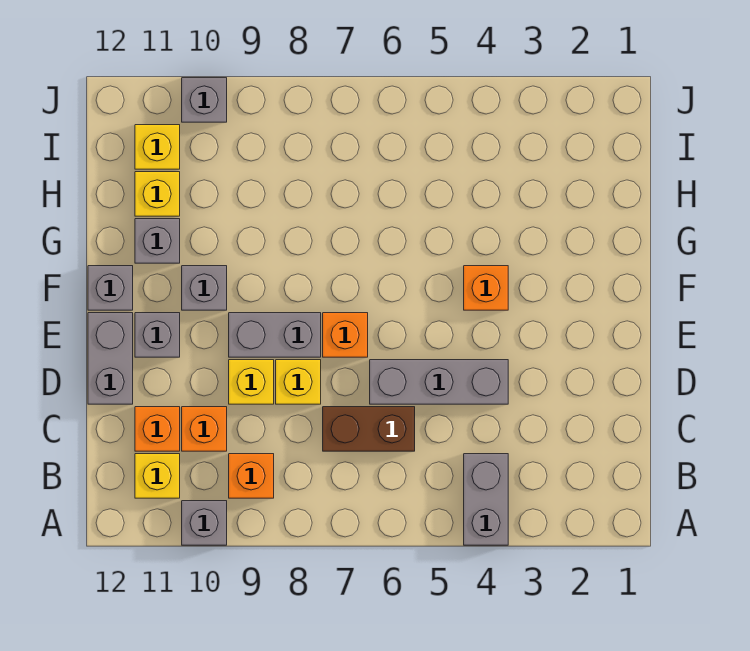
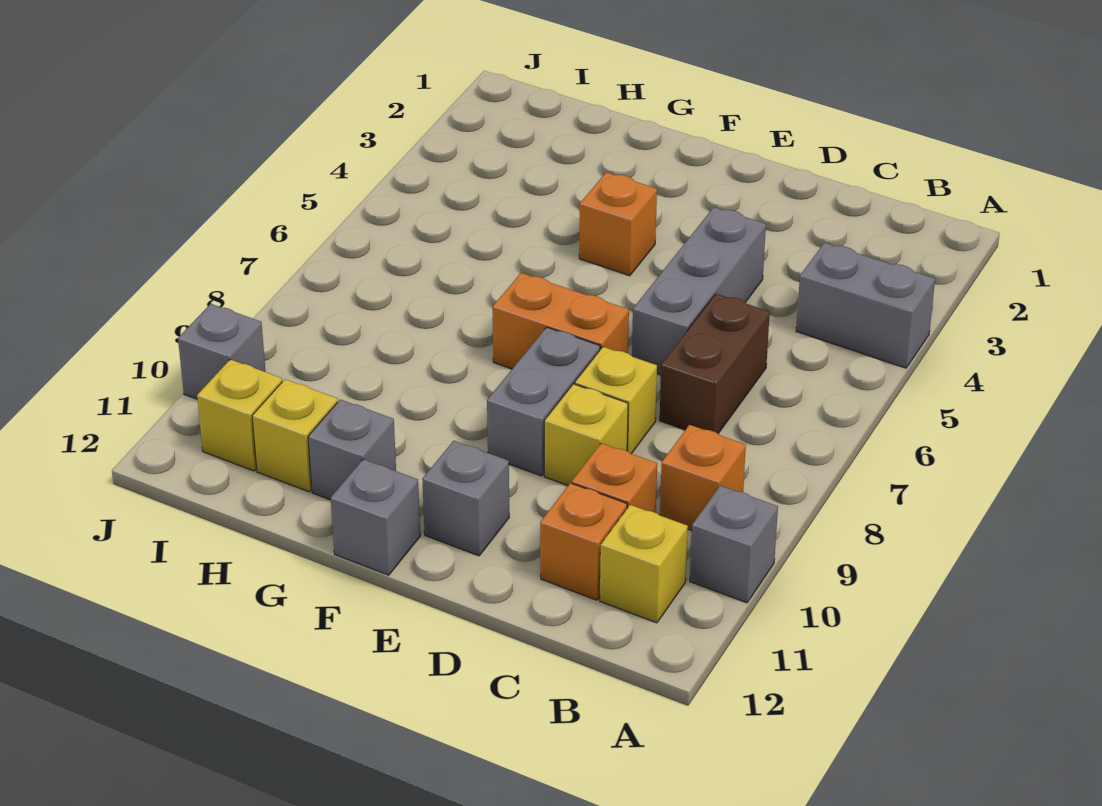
grey brick D12:E12 level 1 -> none
orange brick E7 level 1 -> orange brick E7:F7 level 1
grey brick F10 level 1 -> none

